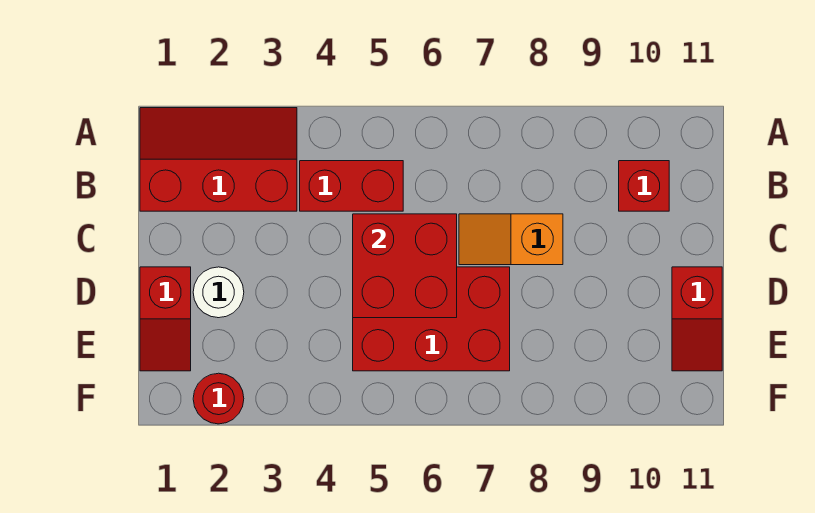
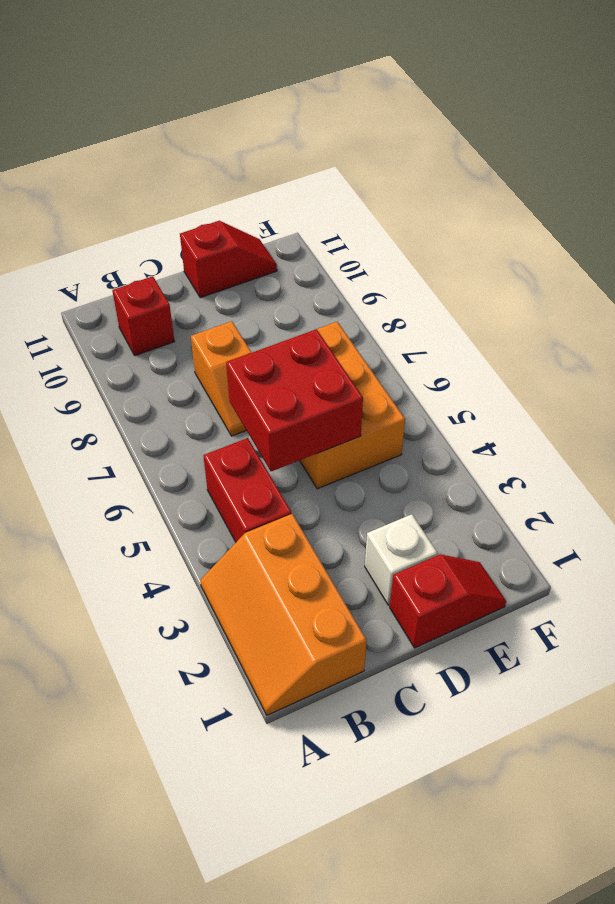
red slope A1:B3 level 1 top B -> orange slope A1:B3 level 1 top B
white round brick D2 level 1 -> white brick D2 level 1
red brick D5:E7 level 1 -> orange brick D5:E7 level 1
red round brick F2 level 1 -> none

